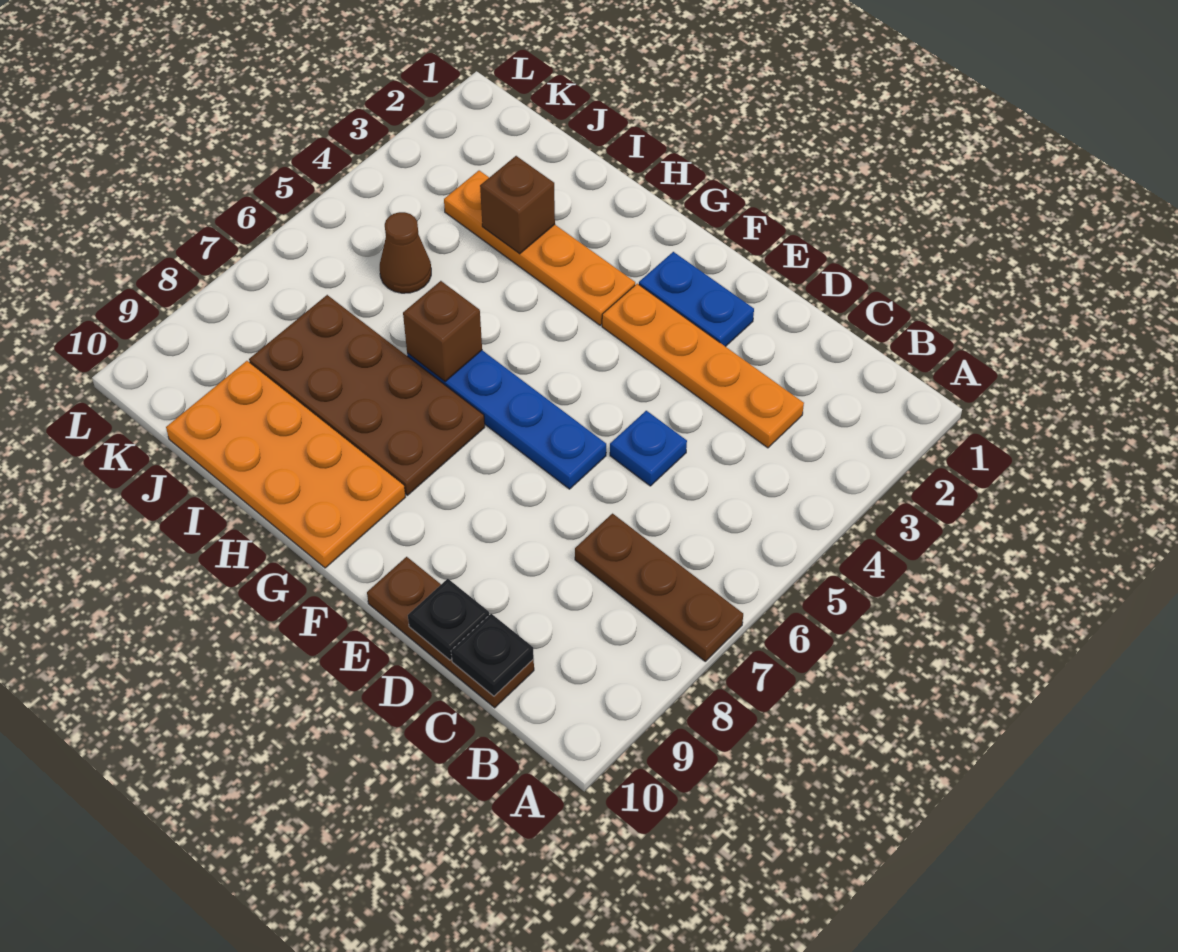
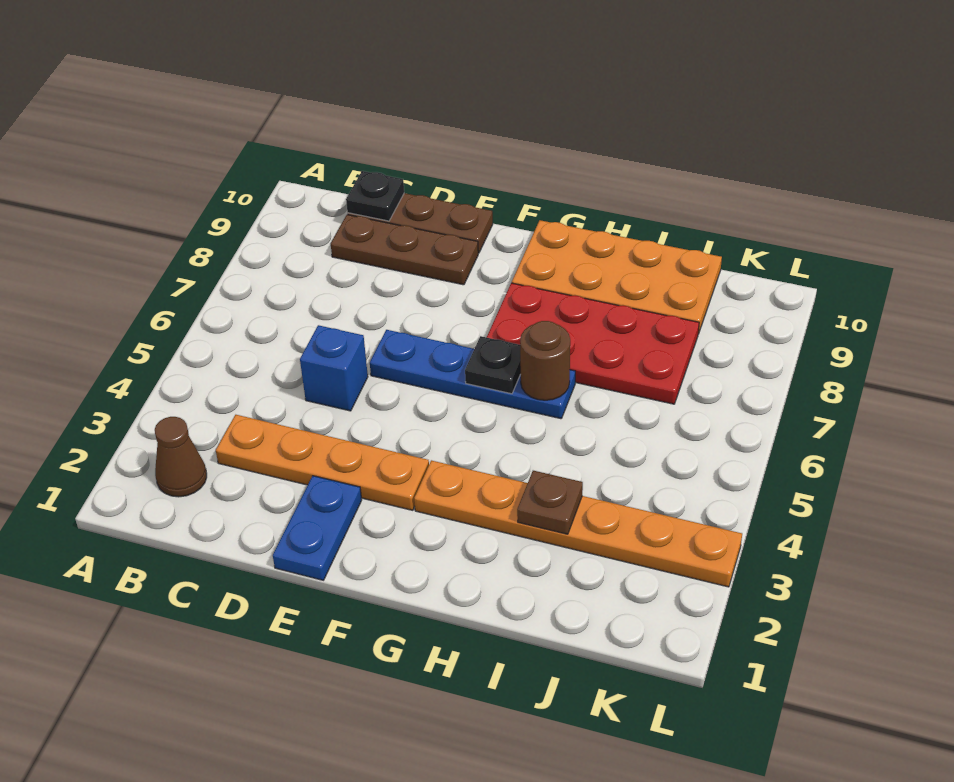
brown plate A7:C7 level 1 -> brown plate C9:E9 level 1
blue plate D5 level 1 -> blue brick D5 level 1
black plate D10 level 2 -> black plate G6 level 2
blue plate E2:F2 level 1 -> blue plate E1:E2 level 1
orange plate G3:J3 level 1 -> orange plate G3:L3 level 1
brown plate G7:J8 level 1 -> red plate G7:J8 level 1
brown brick H6 level 2 -> brown round brick H6 level 2
brown brick I3 level 2 -> brown plate I3 level 2
brown cone J5 level 1 -> brown cone B2 level 1

